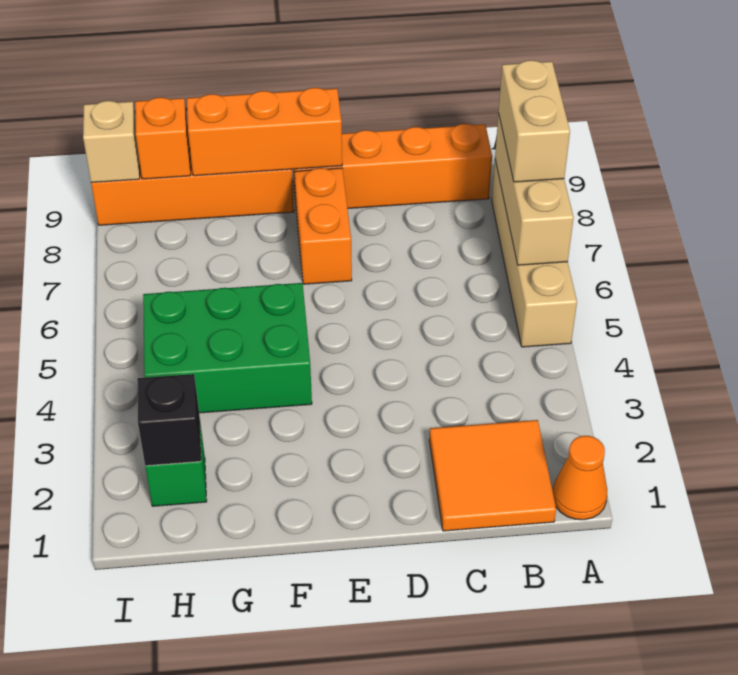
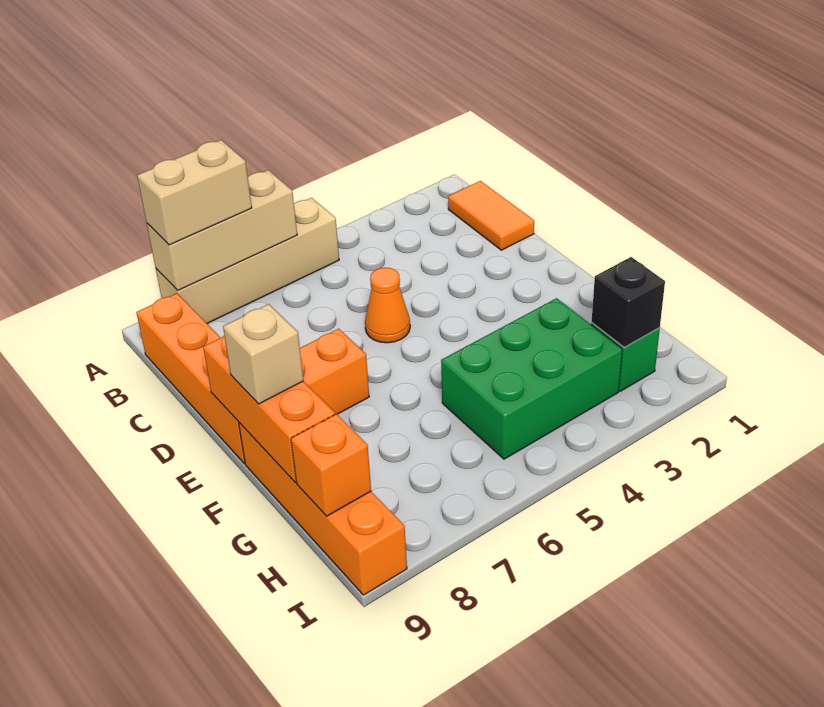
orange cone A1 level 1 -> orange cone D5 level 1
orange tile B1:C2 level 1 -> orange tile B1:C1 level 1
green brick F4:H5 level 1 -> green brick G3:H5 level 1
tan brick I9 level 2 -> tan brick F9 level 3

